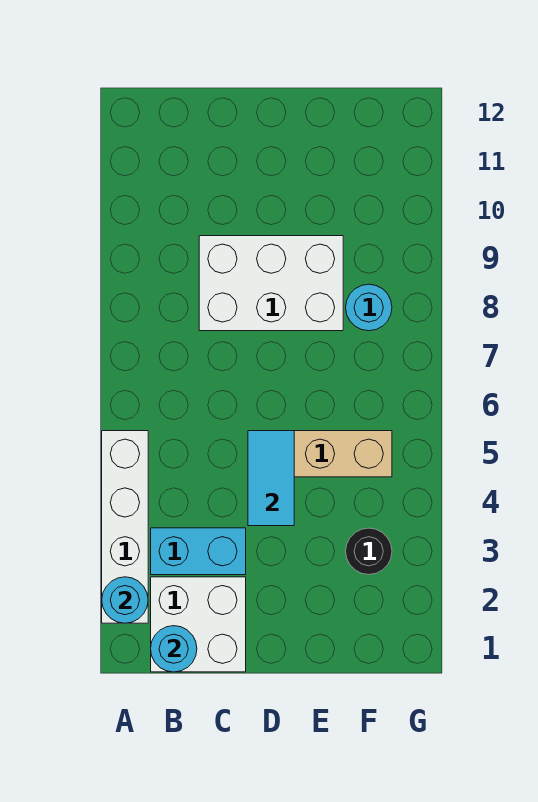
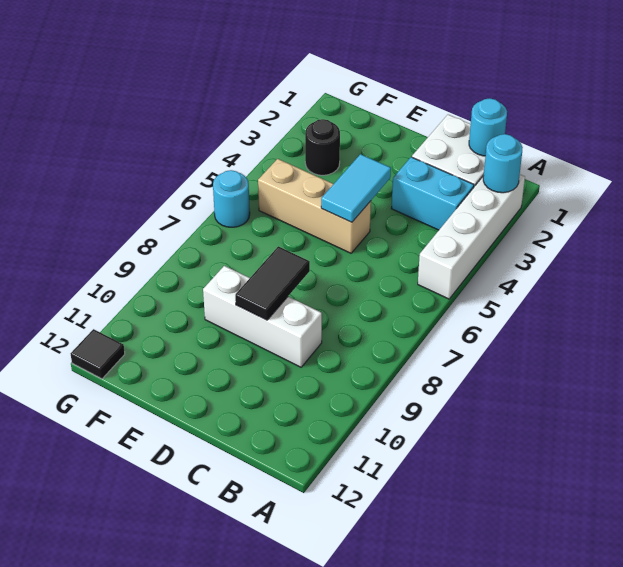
white brick C8:E9 level 1 -> white brick C9:E9 level 1
none -> black tile D8:D9 level 2
cyan round brick F8 level 1 -> cyan round brick G6 level 1
none -> black tile G12 level 1

